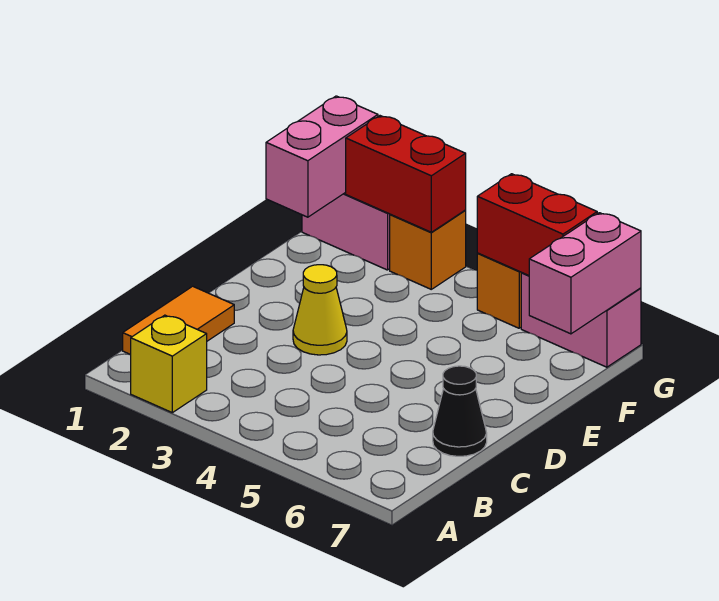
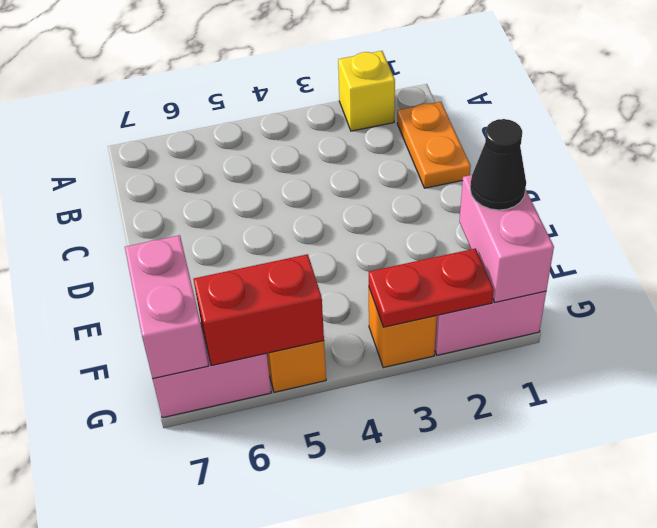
orange tile B1:C1 level 1 -> orange plate B1:C1 level 1
black cone C7 level 1 -> black cone F1 level 3
yellow cone D3 level 1 -> none
red brick G2:G3 level 2 -> red plate G2:G3 level 2

